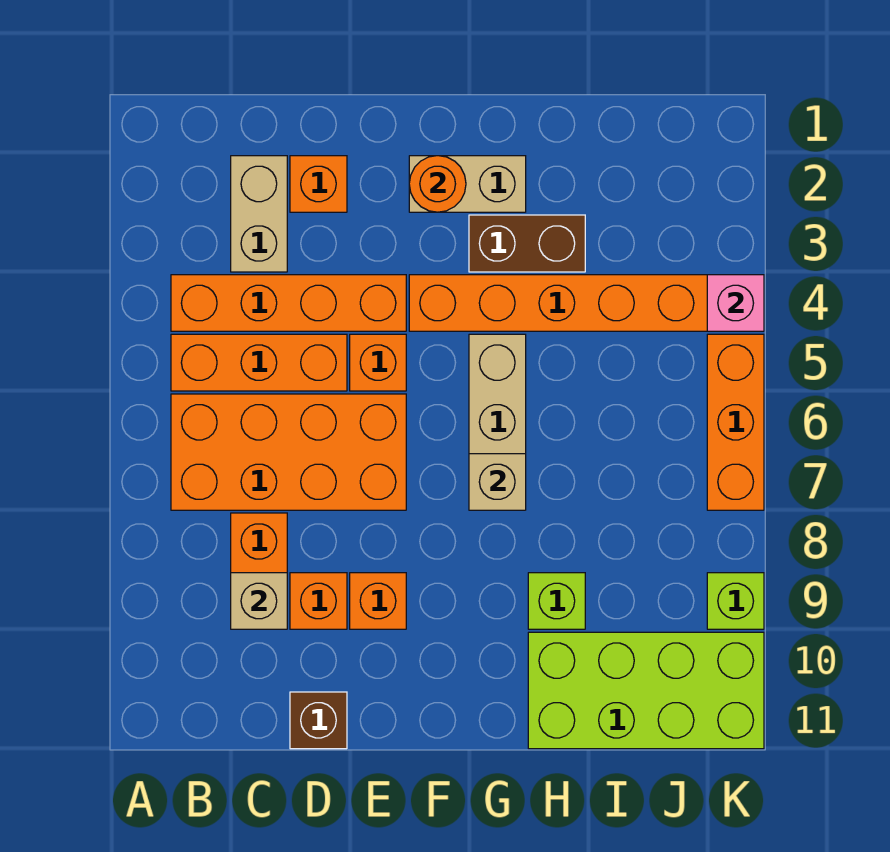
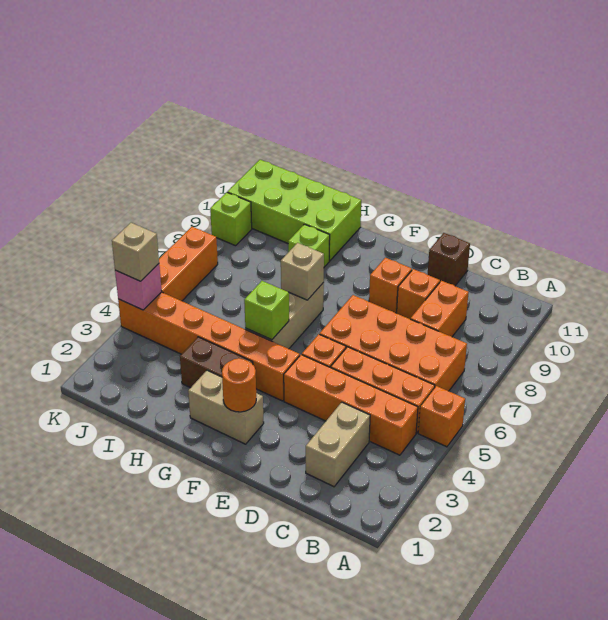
tan brick C9 level 2 -> tan brick K4 level 3
orange brick D2 level 1 -> orange brick A5 level 1
none -> lime brick G5 level 2

